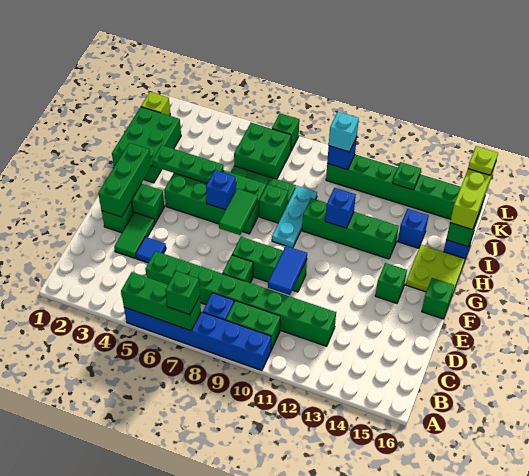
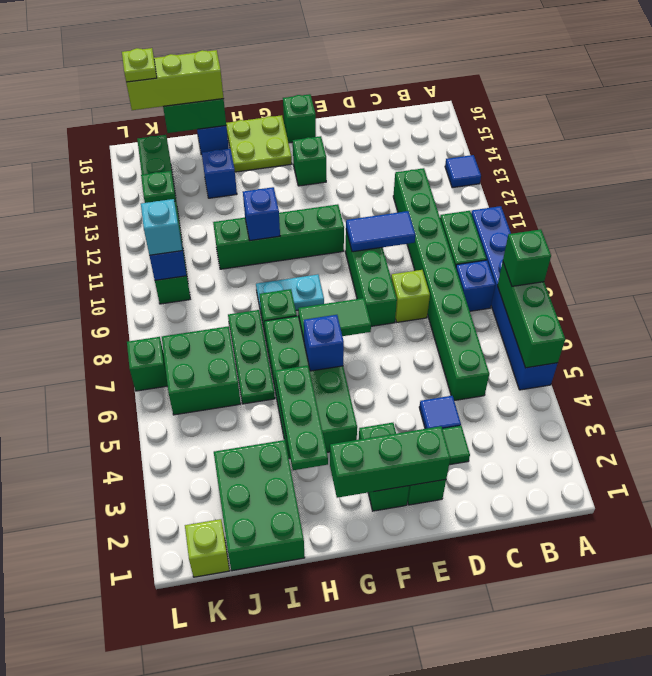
none -> blue tile A13 level 1
green brick D8 level 1 -> lime brick D8 level 1
cyan plate G9:I9 level 1 -> cyan plate G9:H9 level 1
green brick H1:J2 level 1 -> green brick I1:J3 level 1
green brick H10:H13 level 1 -> green brick F11:I11 level 1

